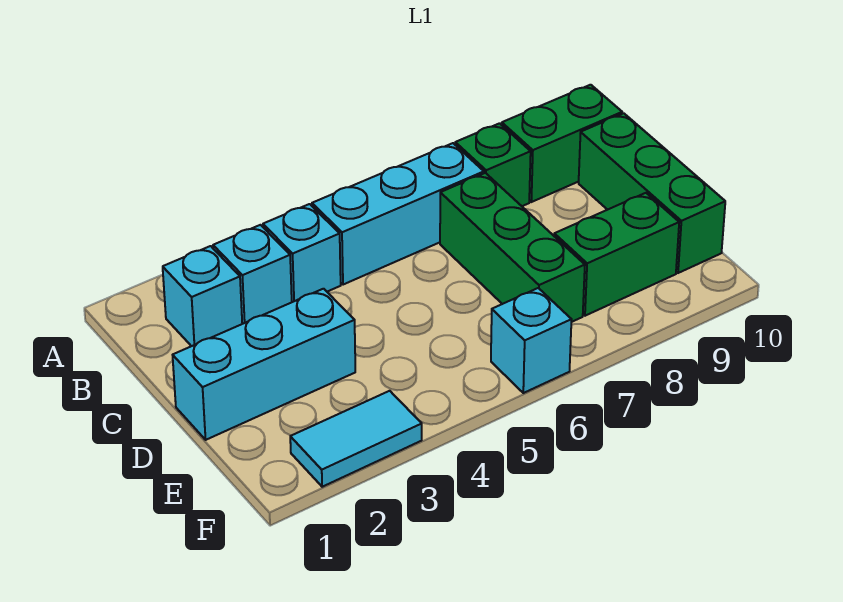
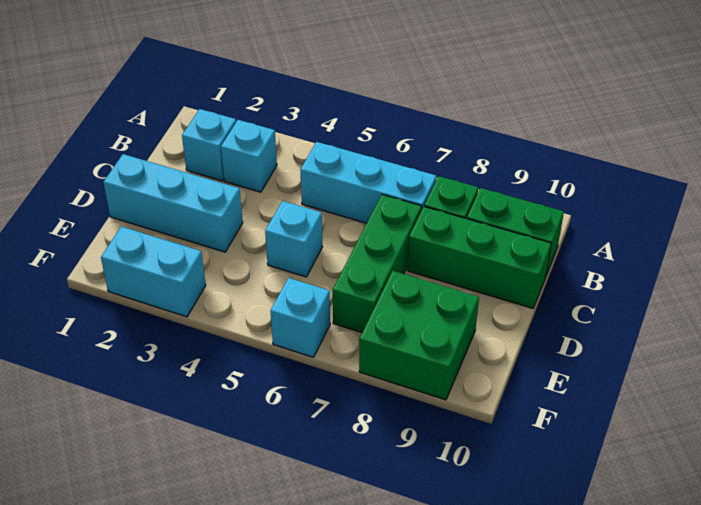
cyan brick B4 level 1 -> cyan brick D5 level 1
green brick C10:E10 level 1 -> green brick C8:C10 level 1
green brick E8:E9 level 1 -> green brick E8:F9 level 1
cyan tile F2:F3 level 1 -> cyan brick F2:F3 level 1

